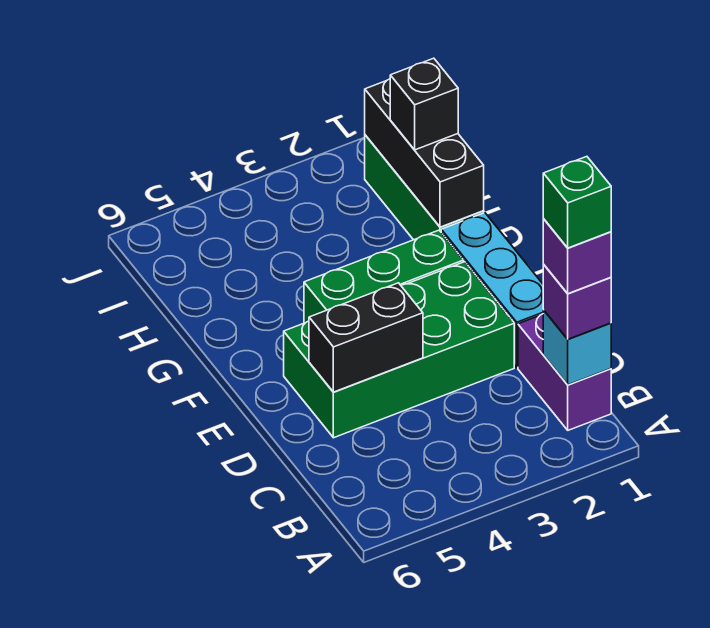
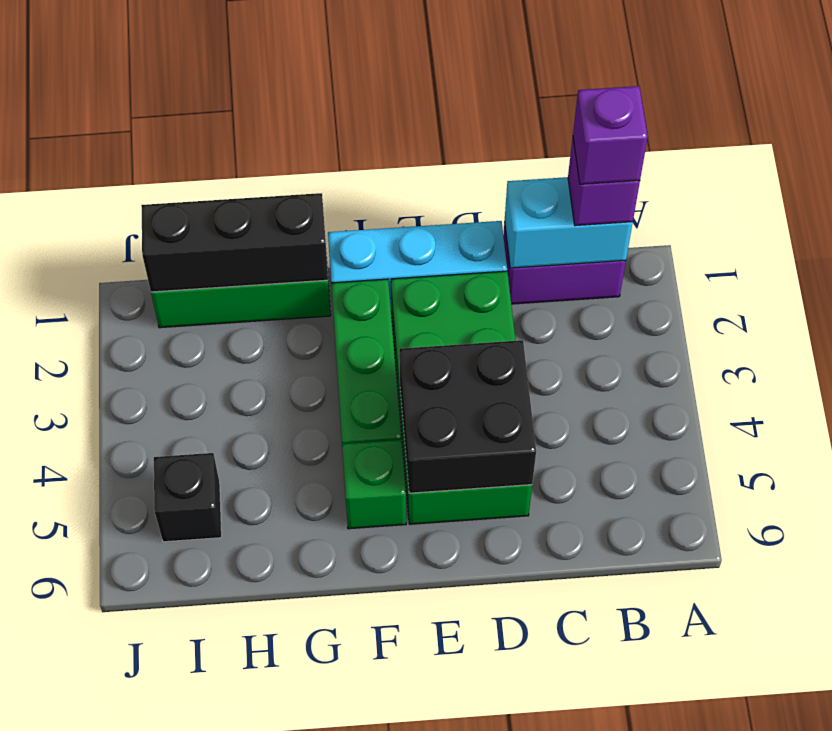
cyan brick B1 level 2 -> cyan brick B1:C1 level 2
green brick B1 level 5 -> green brick F5 level 1
black brick D4:D5 level 2 -> black brick D4:E5 level 2
black brick H1 level 3 -> black brick I5 level 1

